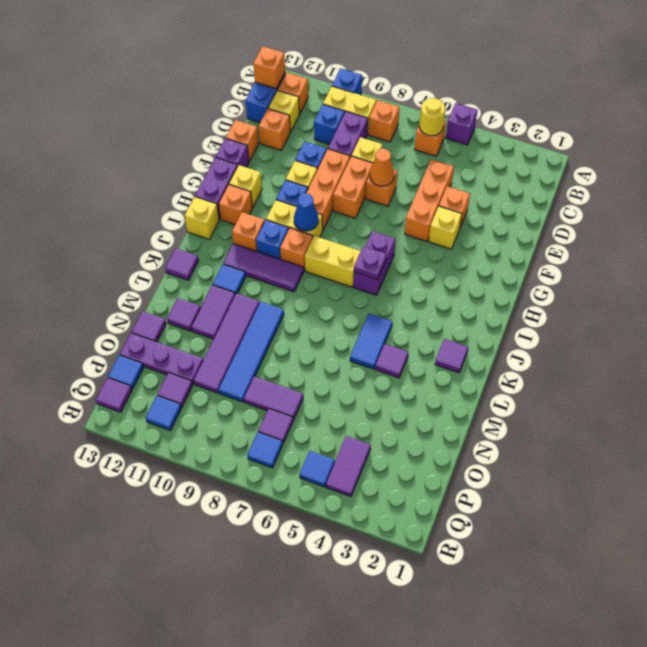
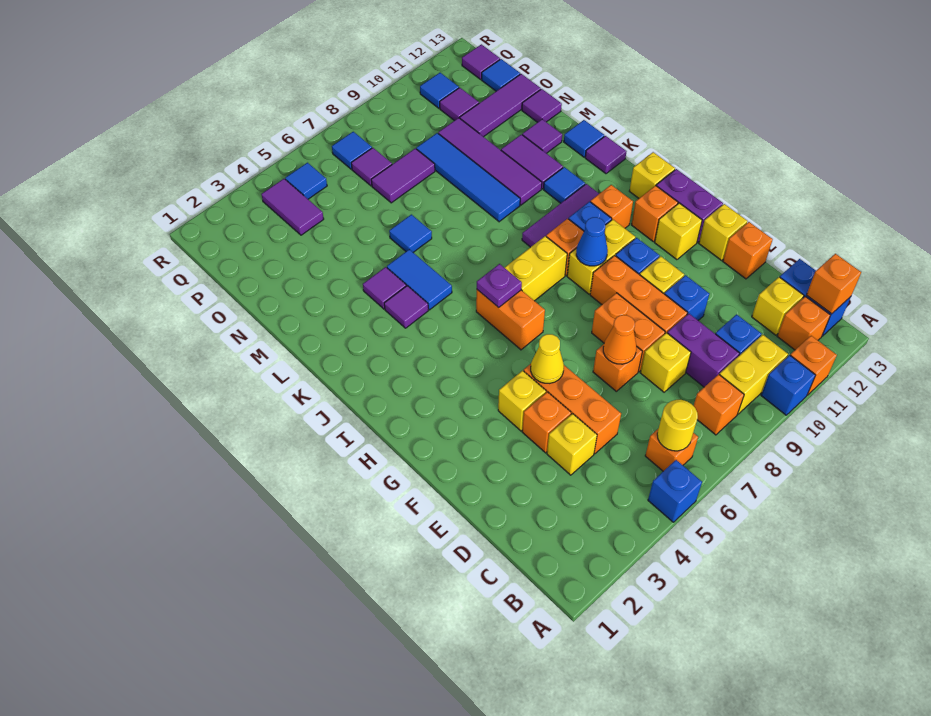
purple brick A5 level 1 -> blue brick A5 level 1
none -> yellow brick D4 level 1
orange brick D12 level 1 -> orange brick A11 level 1
none -> yellow cone F5 level 2
purple brick F13 level 1 -> yellow brick F13 level 1
purple brick H6:I6 level 1 -> orange brick H6:I6 level 1
purple tile K2 level 1 -> purple tile K4 level 1
none -> blue tile L13 level 1
none -> blue tile M6 level 1
purple plate O11:O13 level 1 -> purple tile O11:O13 level 1

